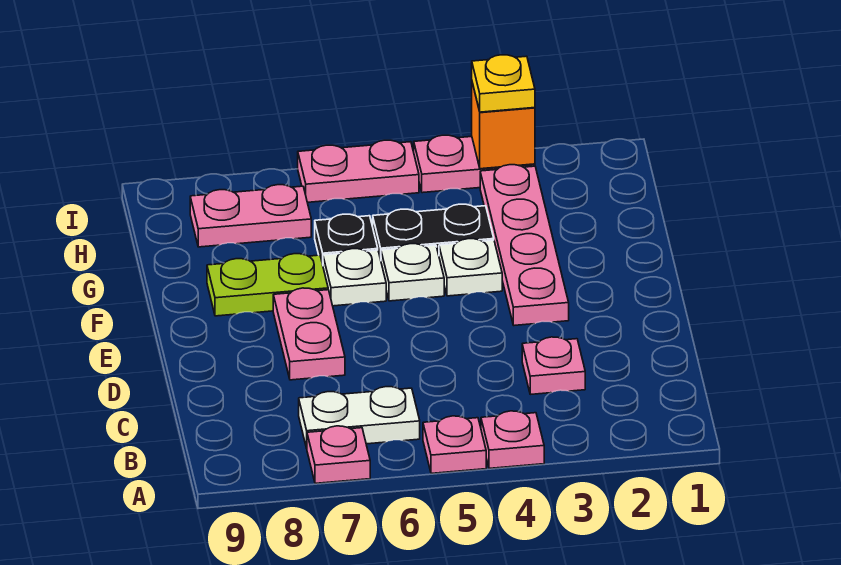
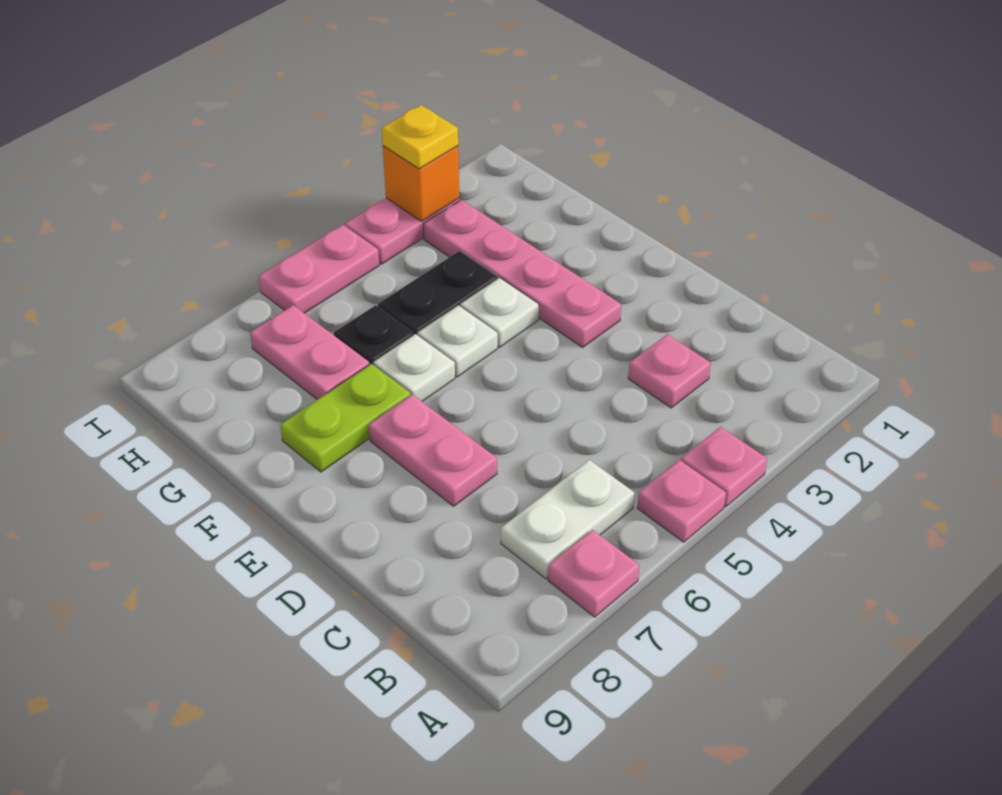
pink plate H7:H8 level 1 -> pink plate G7:H7 level 1

